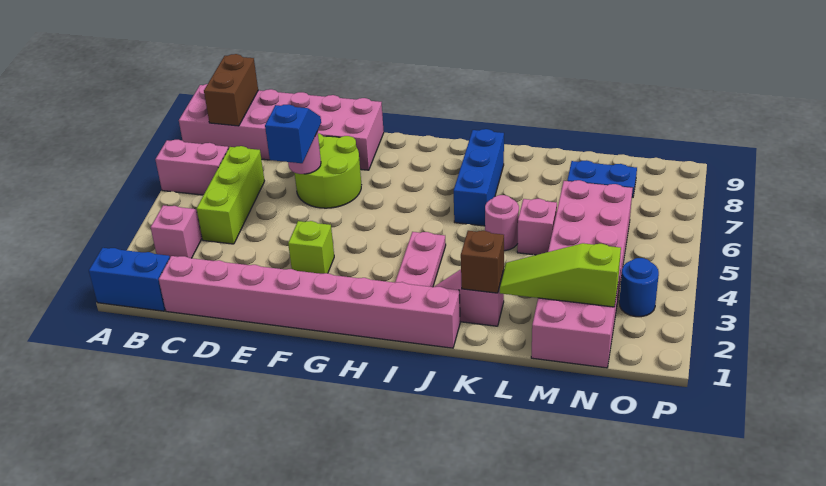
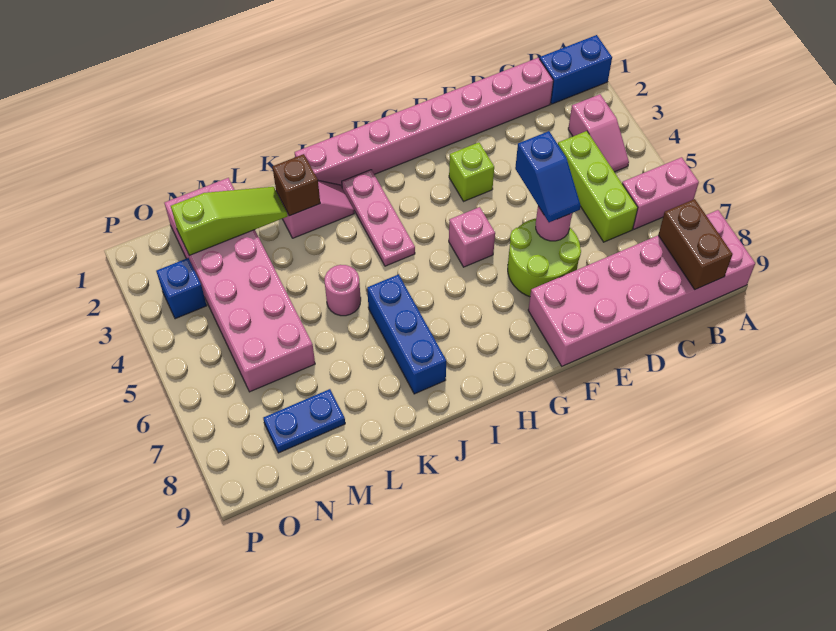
pink brick L5 level 1 -> pink brick G5 level 1
blue round brick O3 level 1 -> blue brick O3 level 1

